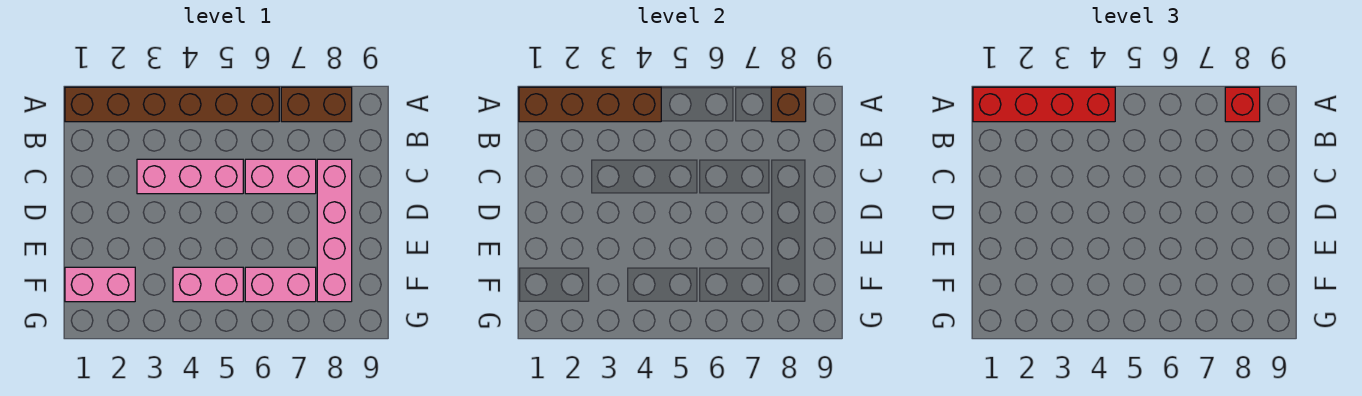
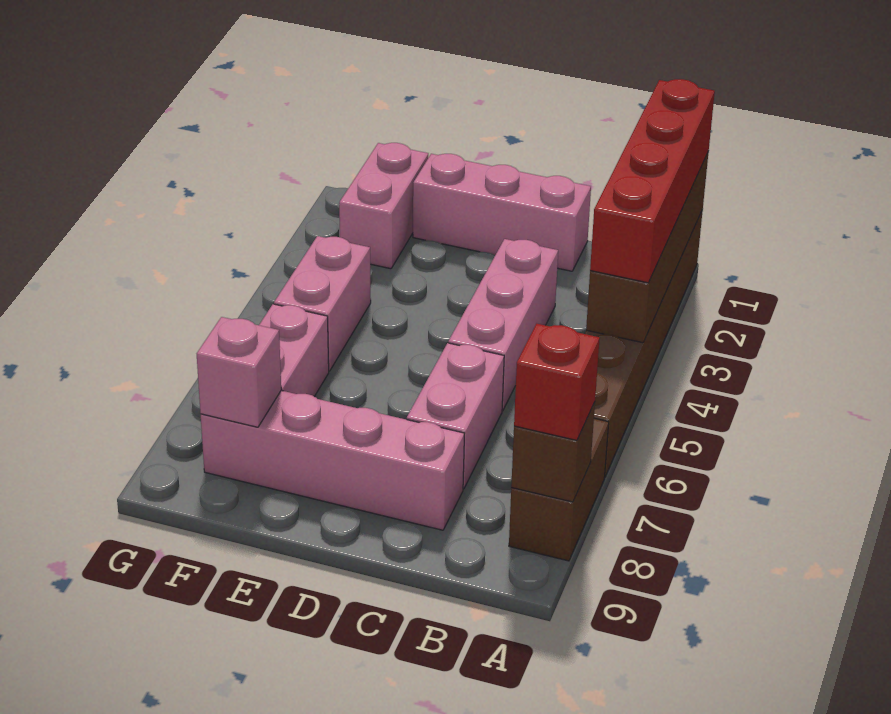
none -> pink brick C1:E1 level 1
none -> pink brick F8 level 2

